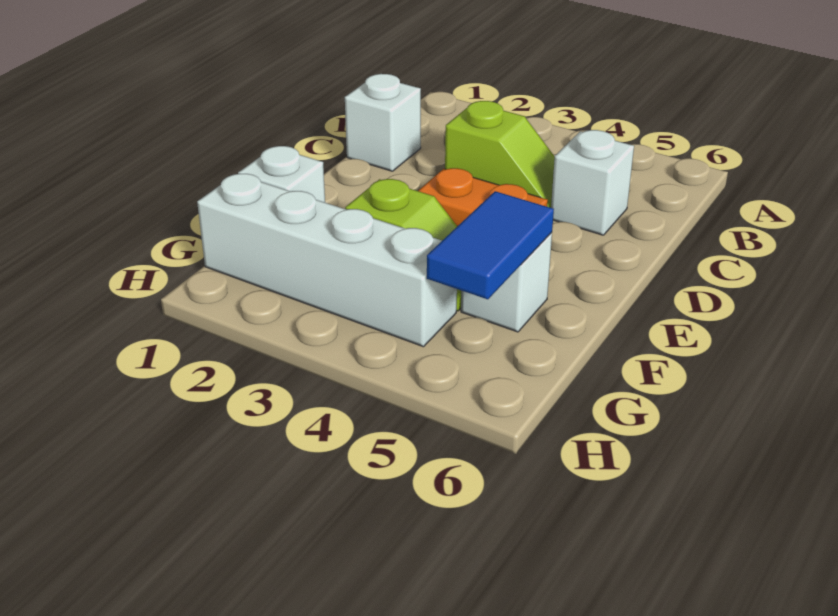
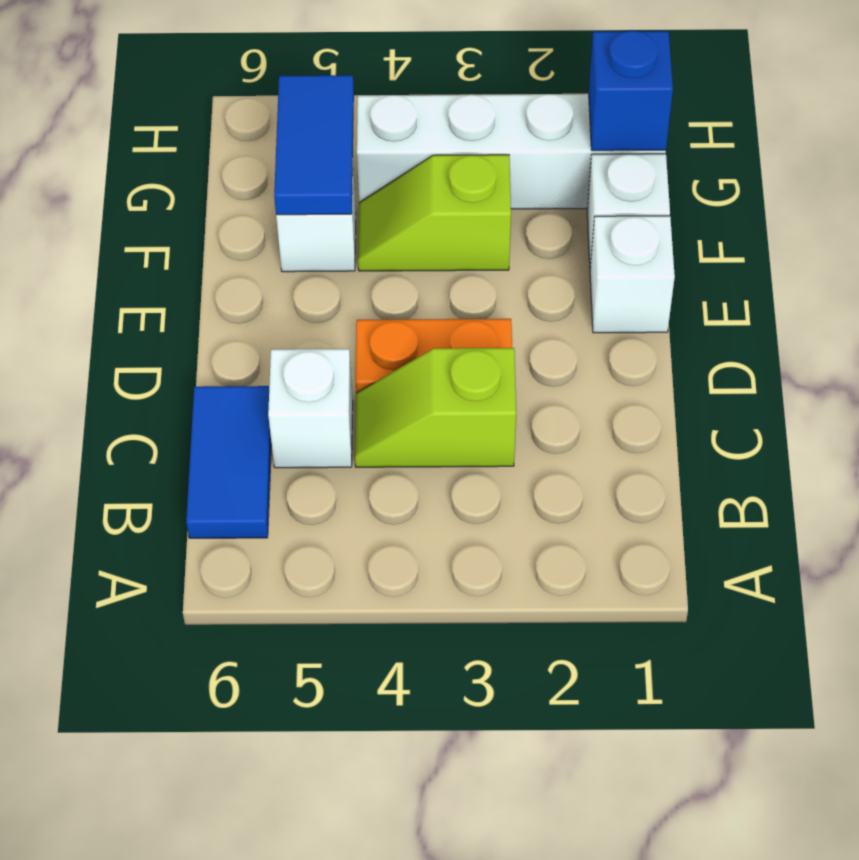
none -> blue tile B6:C6 level 1
white brick C1 level 1 -> white brick E1 level 1
none -> blue brick G1 level 2

